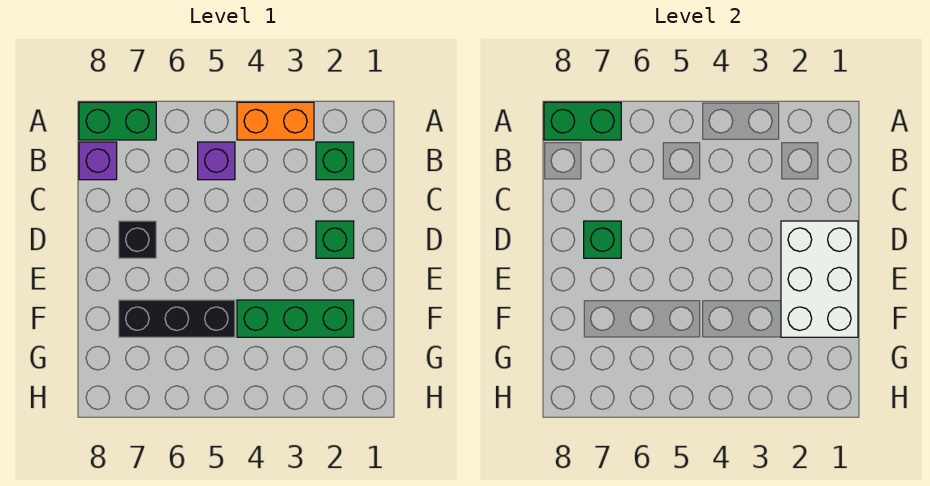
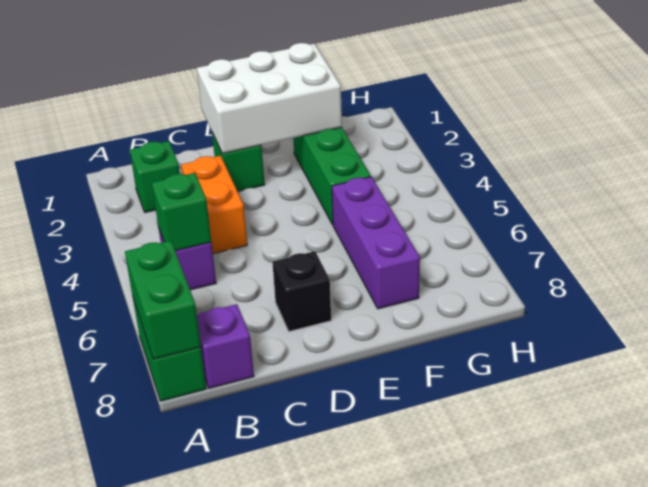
orange brick A3:A4 level 1 -> orange brick C3:C4 level 1
green brick D7 level 2 -> green brick B5 level 2
black brick F5:F7 level 1 -> purple brick F5:F7 level 1

